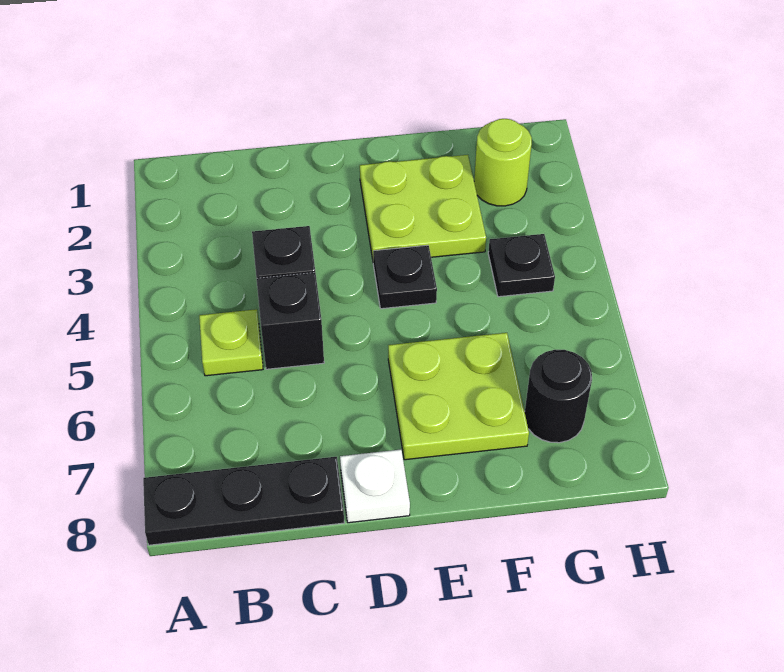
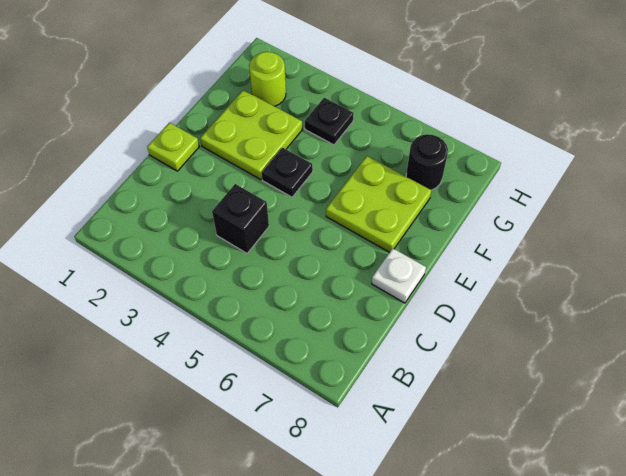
black plate A8:C8 level 1 -> none
lime plate B5 level 1 -> lime plate D1 level 1
black brick C5 level 1 -> none

